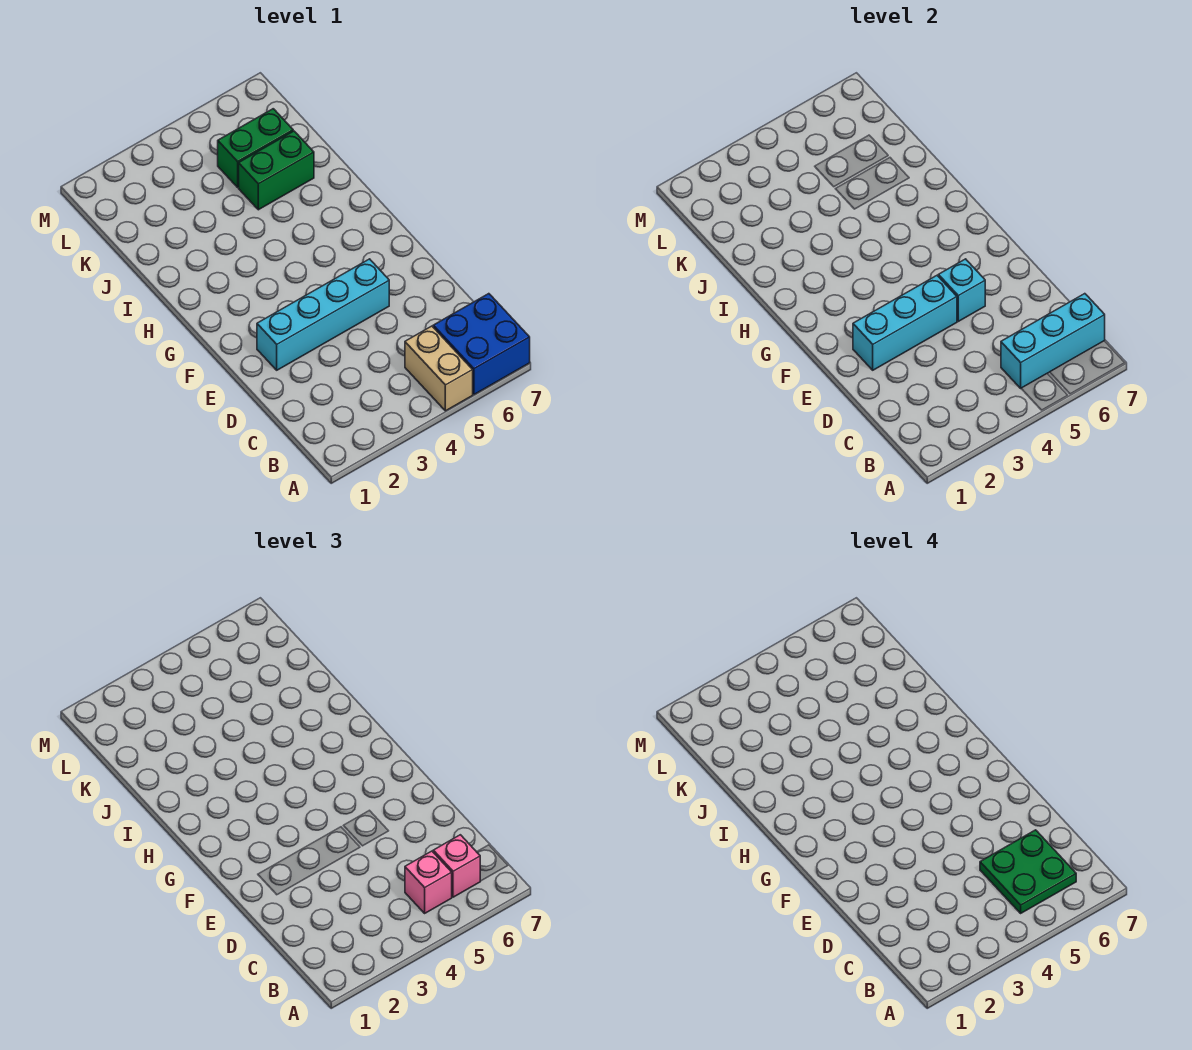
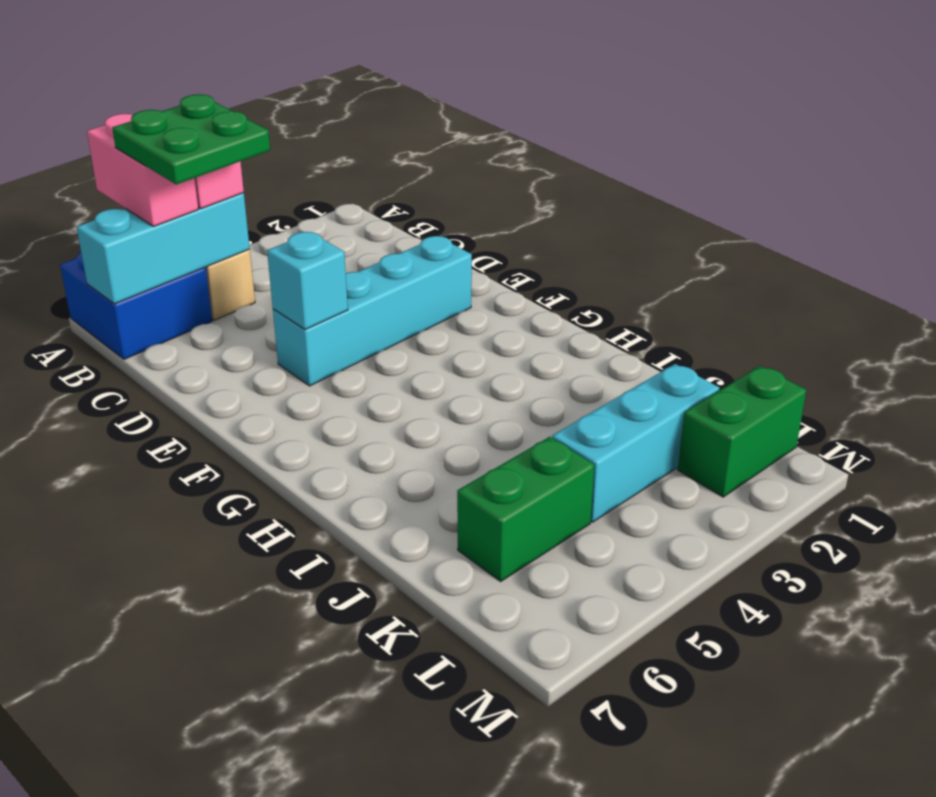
pink brick B6 level 3 -> pink brick A6:B6 level 3
cyan brick E2:E4 level 2 -> cyan brick K2:K4 level 1
green brick J5:J6 level 1 -> green brick L1:L2 level 1

